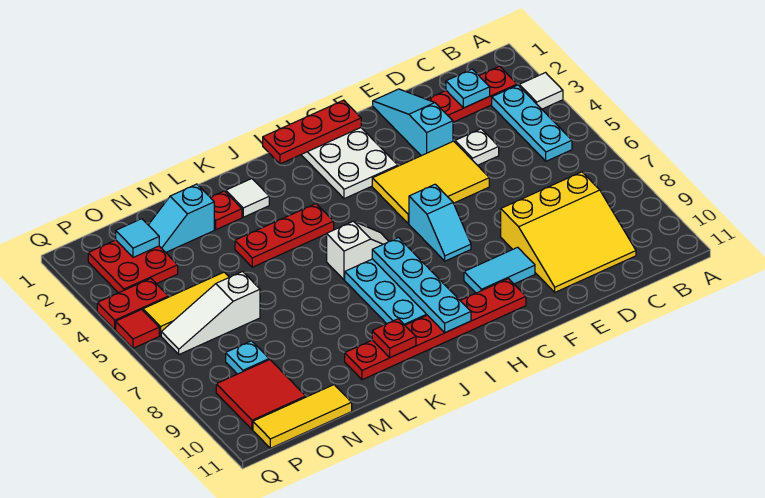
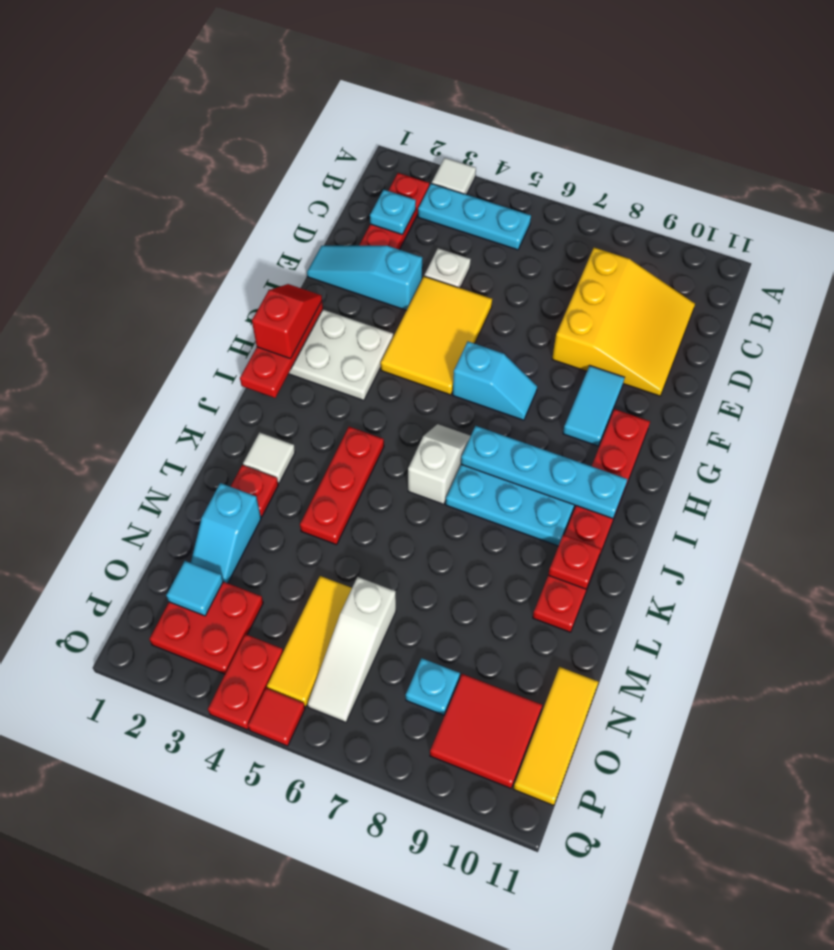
none -> red slope G1:H1 level 3 top H

